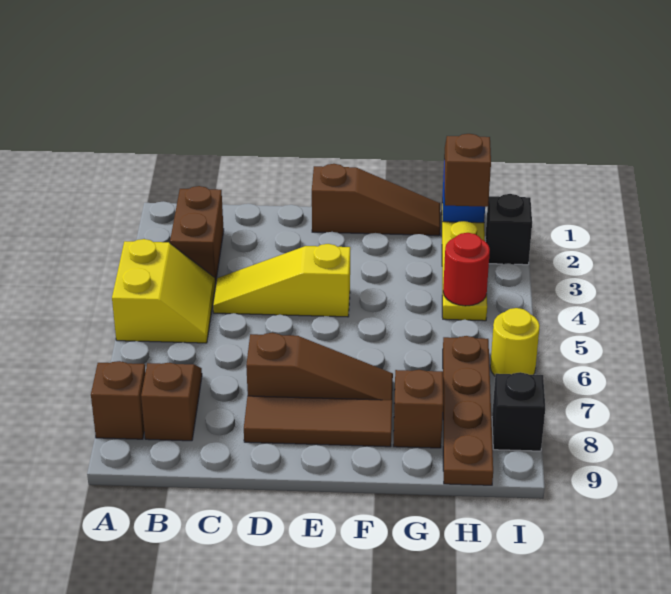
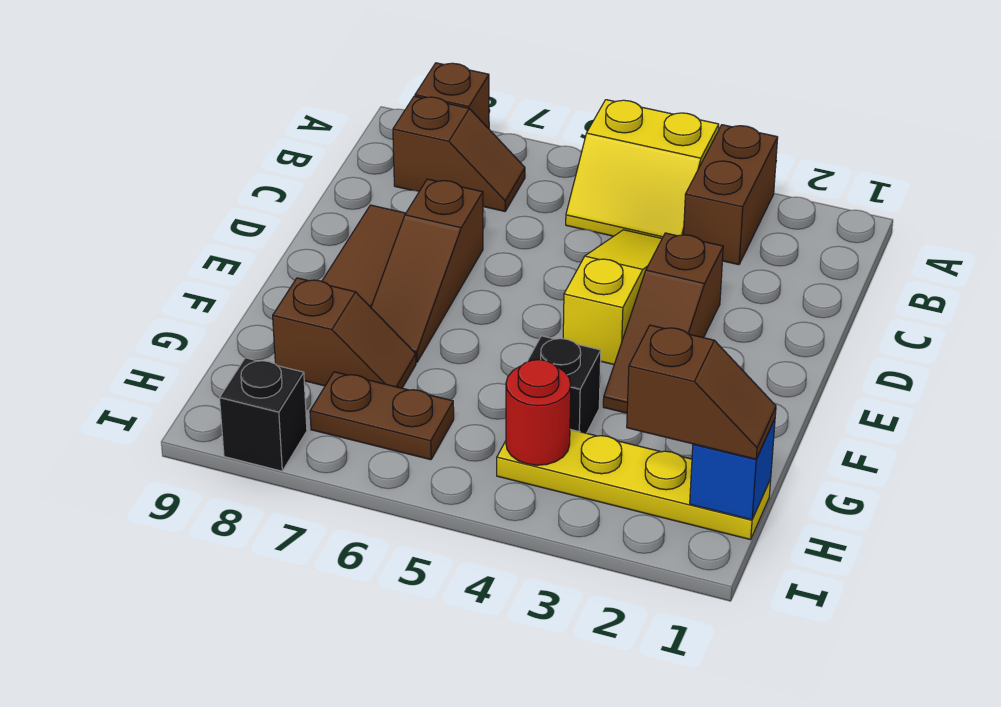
brown brick B2:B3 level 1 -> brown brick A3:B3 level 1
brown slope E1:G1 level 1 top E -> brown slope D3:F3 level 1 top D
brown plate H6:H9 level 1 -> brown plate H6:H7 level 1
black brick I2 level 1 -> black brick G4 level 1
yellow round brick I6 level 1 -> none

